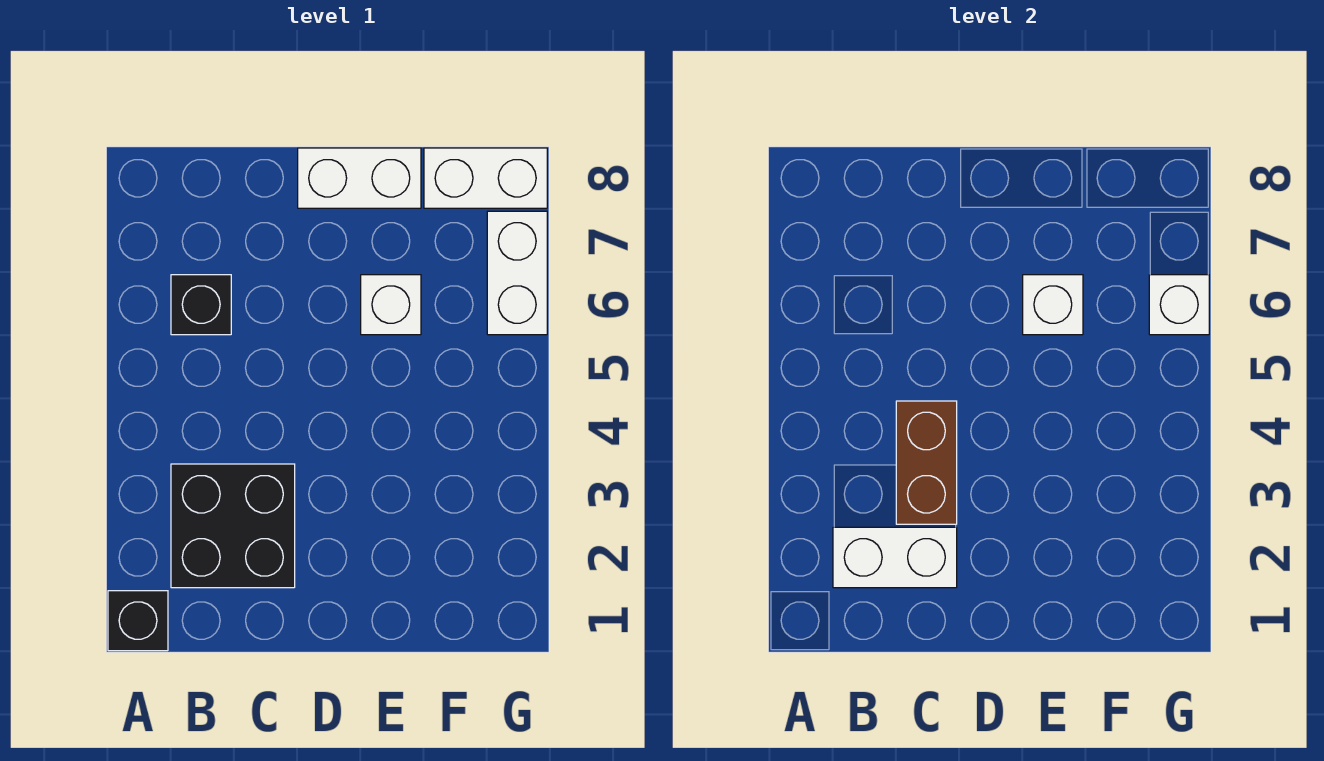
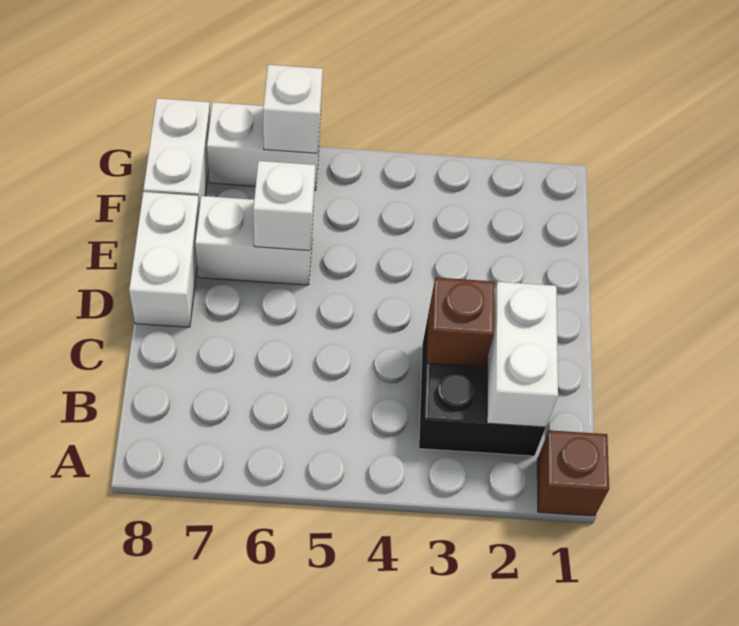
black brick A1 level 1 -> brown brick A1 level 1
black brick B6 level 1 -> none
brown brick C3:C4 level 2 -> brown brick C3 level 2
white brick E6 level 1 -> white brick E6:E7 level 1

